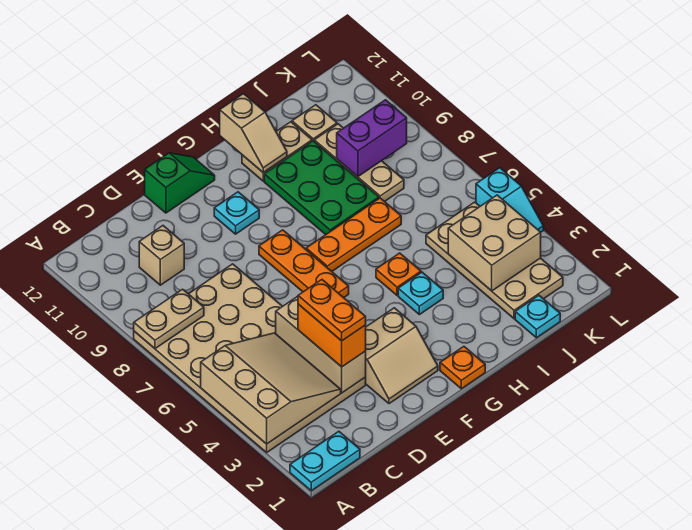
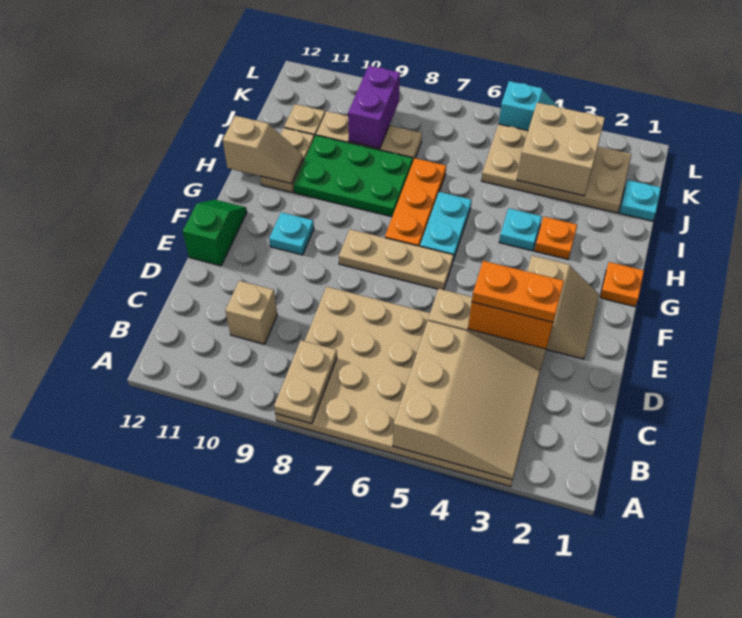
cyan plate A1:B1 level 1 -> cyan plate G6:H6 level 1
tan slope A3:C5 level 2 top A -> tan slope A3:C5 level 2 top 5
orange plate F6:F8 level 1 -> tan plate F6:F8 level 1
orange plate H5 level 1 -> orange plate H3 level 1

